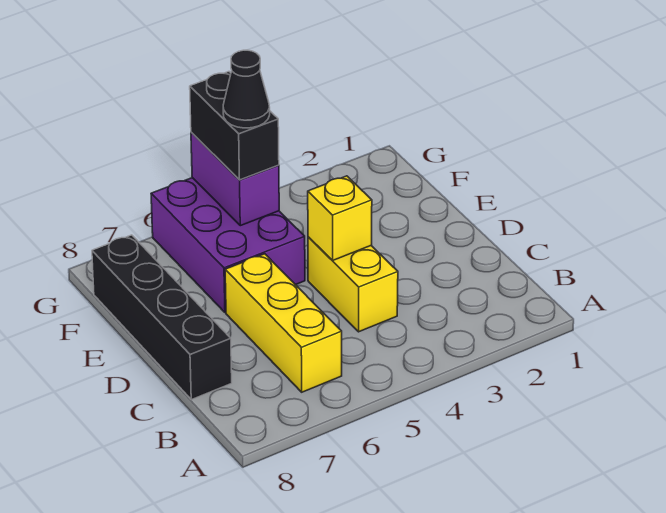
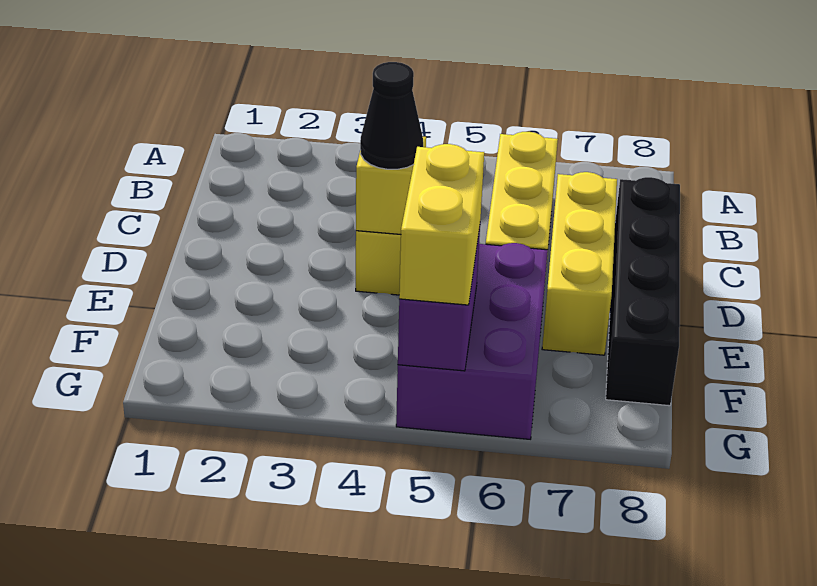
none -> yellow brick C7:E7 level 1
black brick F5:G5 level 3 -> yellow brick F5:G5 level 3
black cone F5 level 4 -> black cone D4 level 3

